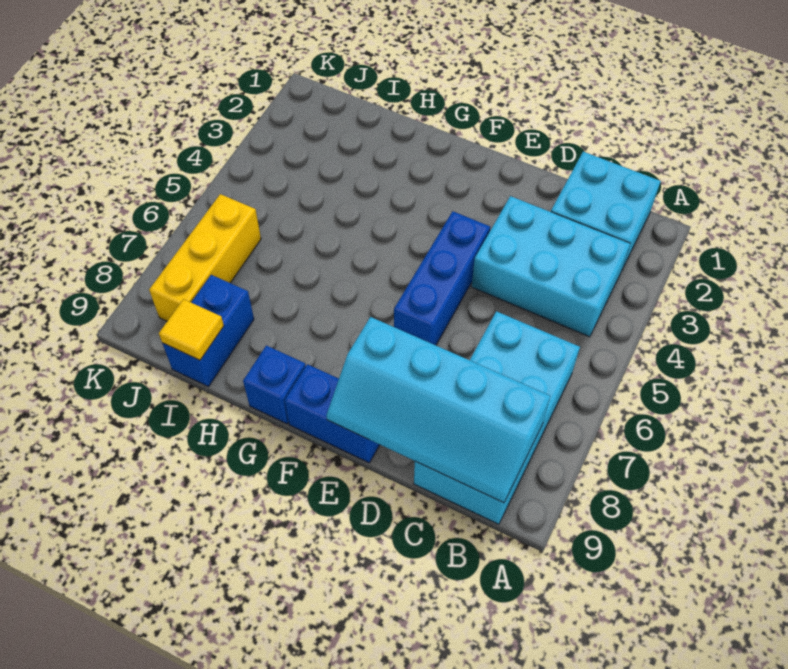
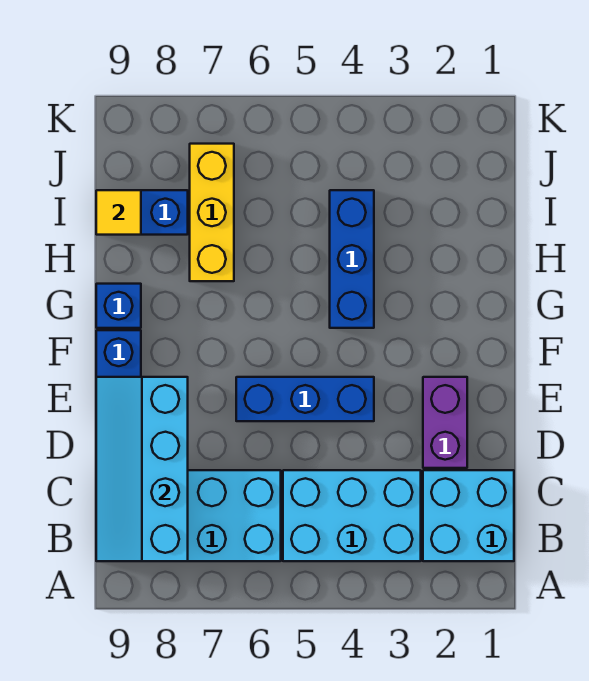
cyan brick B3:D4 level 1 -> cyan brick B3:C5 level 1
none -> purple brick D2:E2 level 1
none -> blue brick G4:I4 level 1
yellow brick J6:J8 level 1 -> yellow brick H7:J7 level 1

